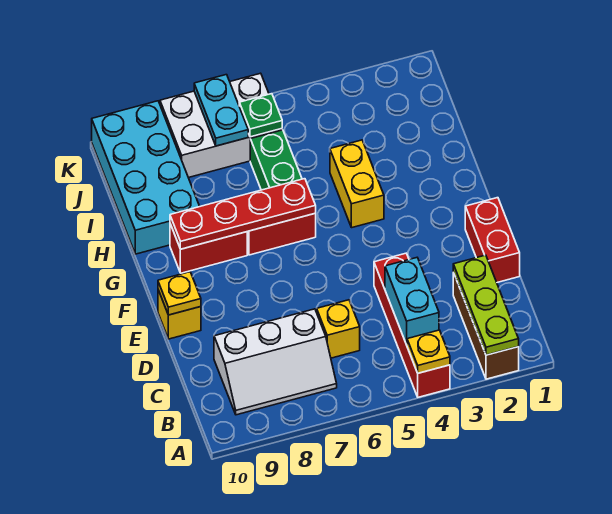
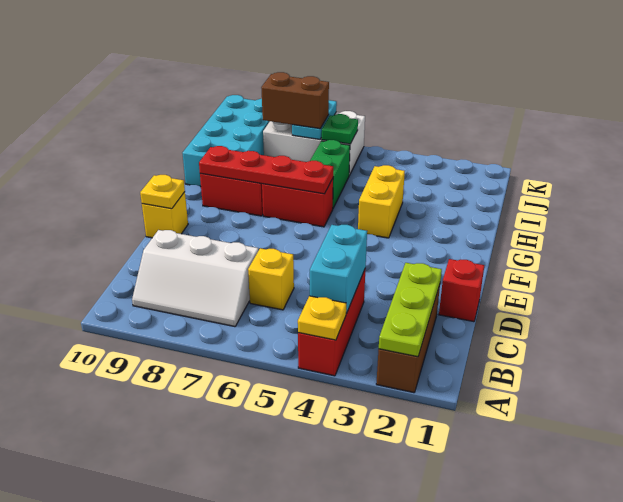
red brick A4:D4 level 1 -> red brick A4:C4 level 1
red brick D1:E1 level 1 -> red brick D1 level 1
none -> brown brick J7:J8 level 3

